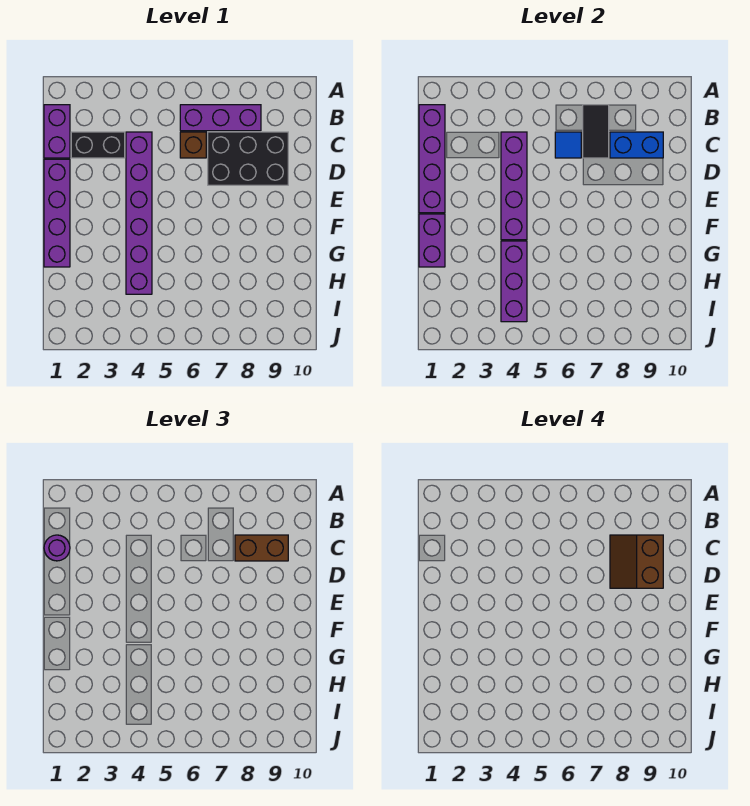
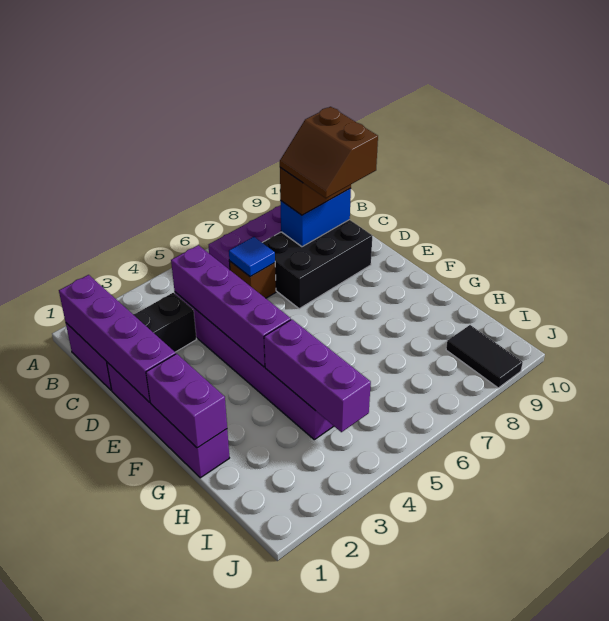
black tile B7:C7 level 2 -> black tile I9:J9 level 1
purple round brick C1 level 3 -> none

